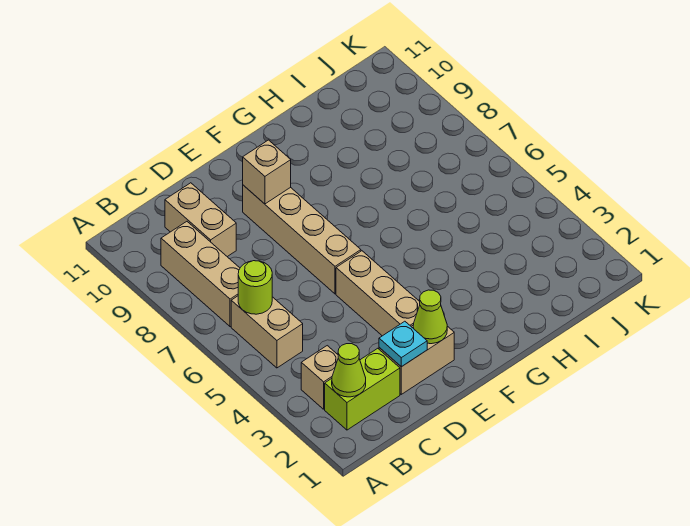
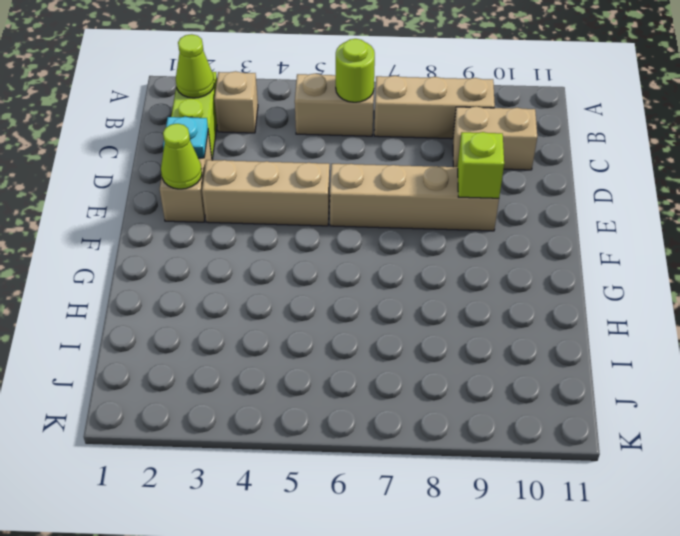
tan brick E9 level 2 -> lime brick E9 level 2

